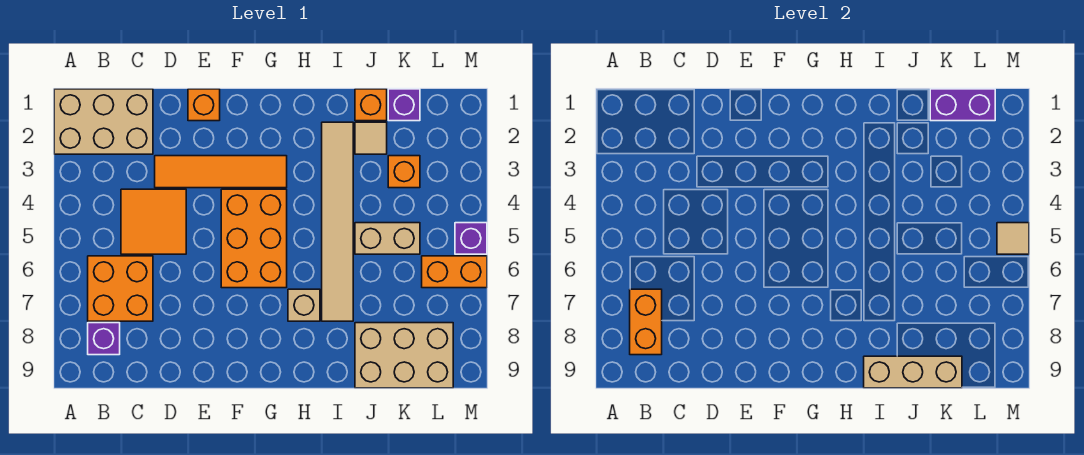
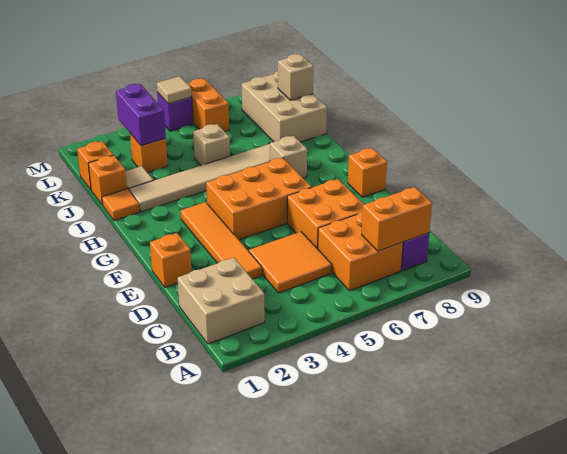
tan brick A1:C2 level 1 -> tan brick B1:C2 level 1
none -> orange brick D6:E7 level 1
none -> orange brick F9 level 1
none -> orange tile I1 level 1
tan brick I9:K9 level 2 -> tan brick K9 level 2
tan brick J5:K5 level 1 -> tan brick J5 level 1
purple brick K1 level 1 -> orange brick K1 level 1
purple brick K1:L1 level 2 -> purple brick K3:L3 level 2

